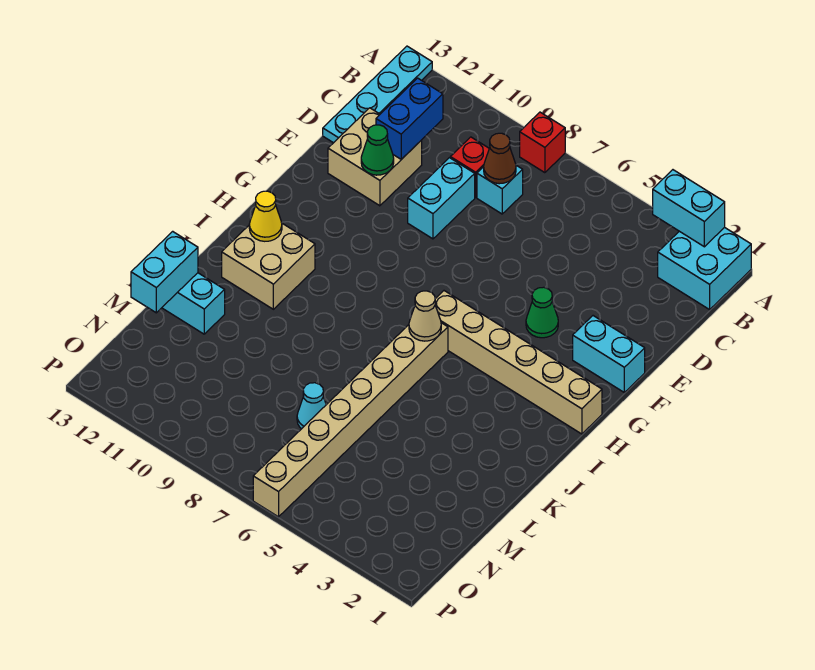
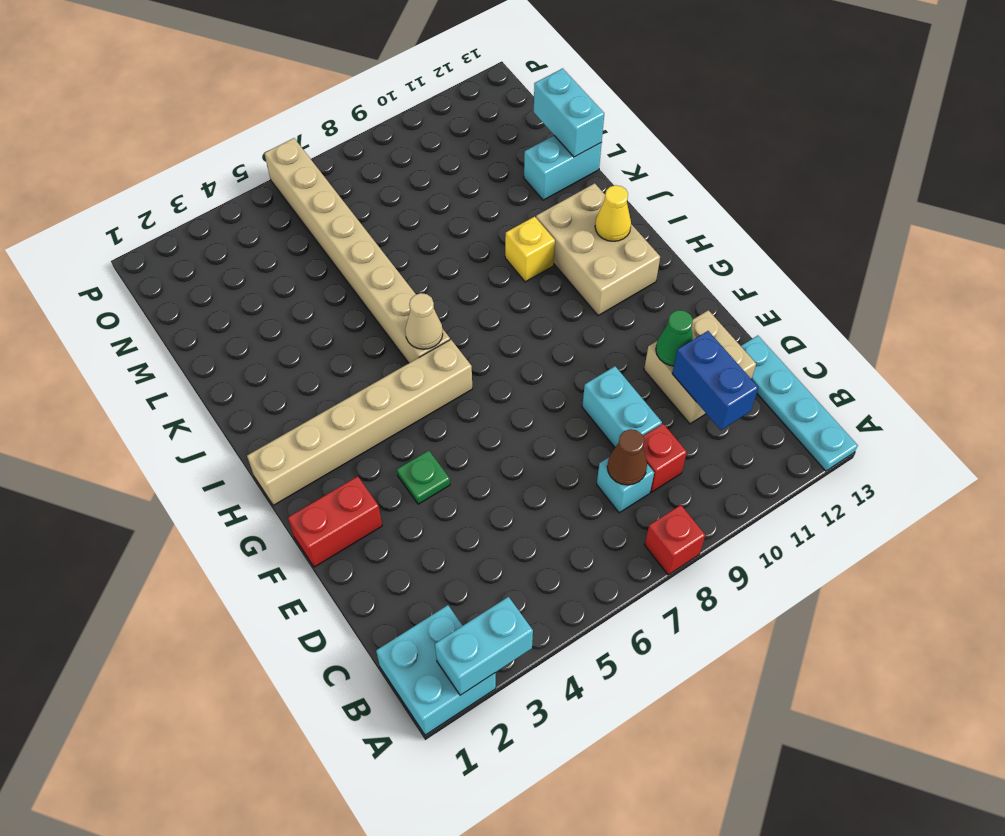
cyan brick F1:F2 level 1 -> red brick F1:F2 level 1
green cone F4 level 1 -> green plate F4 level 1
tan brick I11:J12 level 1 -> tan brick H11:J12 level 1
none -> yellow brick J10 level 1
cyan cone M7 level 1 -> none

